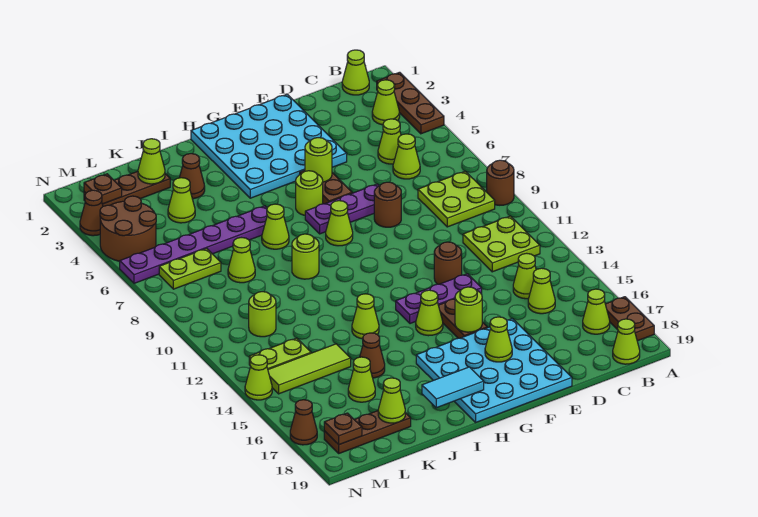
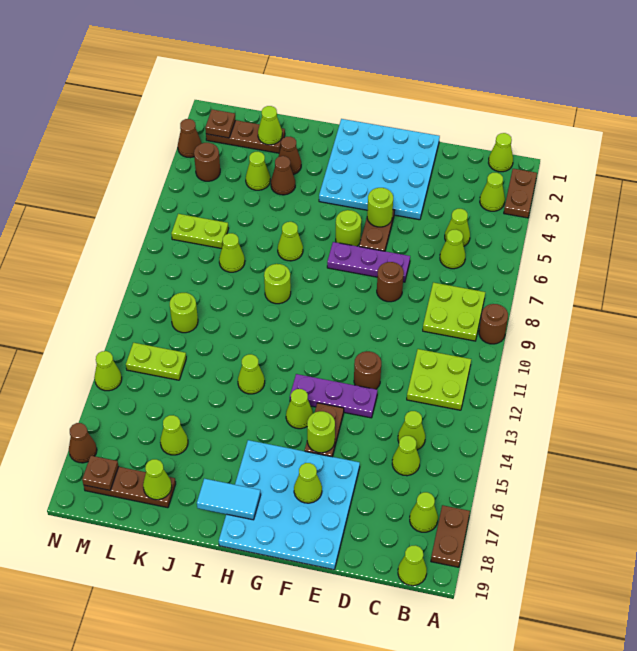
brown plate A2:A4 level 1 -> brown plate A2:A3 level 1
lime cone G8 level 1 -> none
purple plate I6:N6 level 1 -> none
brown cone J15 level 1 -> brown cone J4 level 1
lime tile K14:M14 level 1 -> none
brown round brick M4:N5 level 1 -> brown round brick M4 level 1

